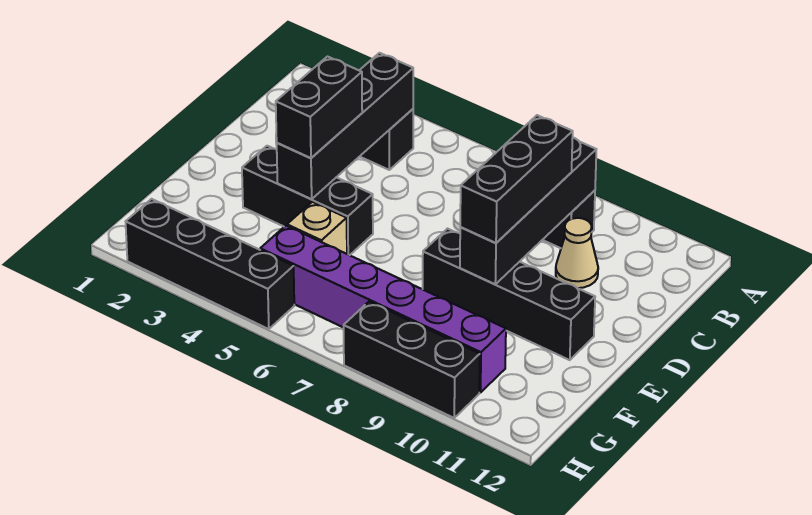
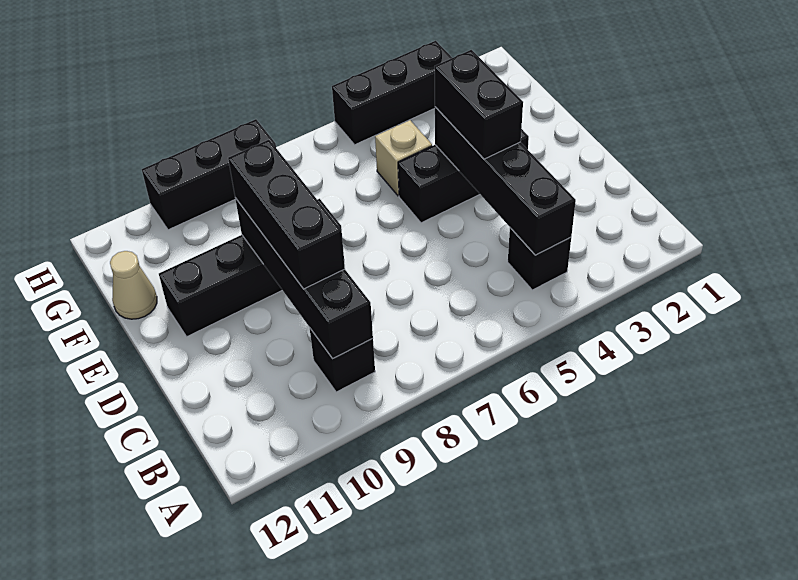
tan cone C10 level 1 -> tan cone F12 level 1
purple brick G5:G10 level 1 -> none
black brick H2:H5 level 1 -> black brick H3:H5 level 1

